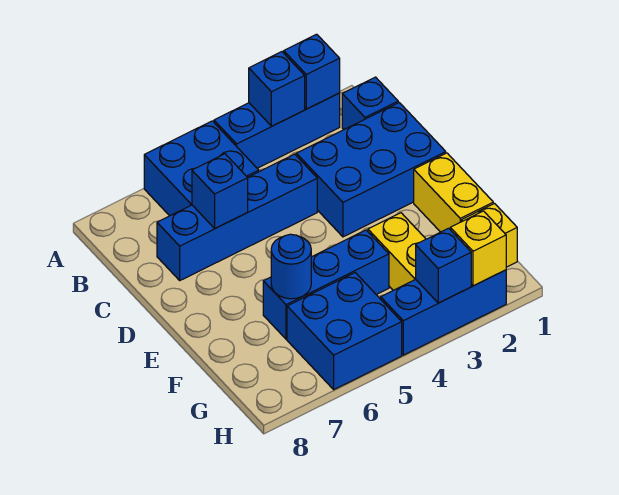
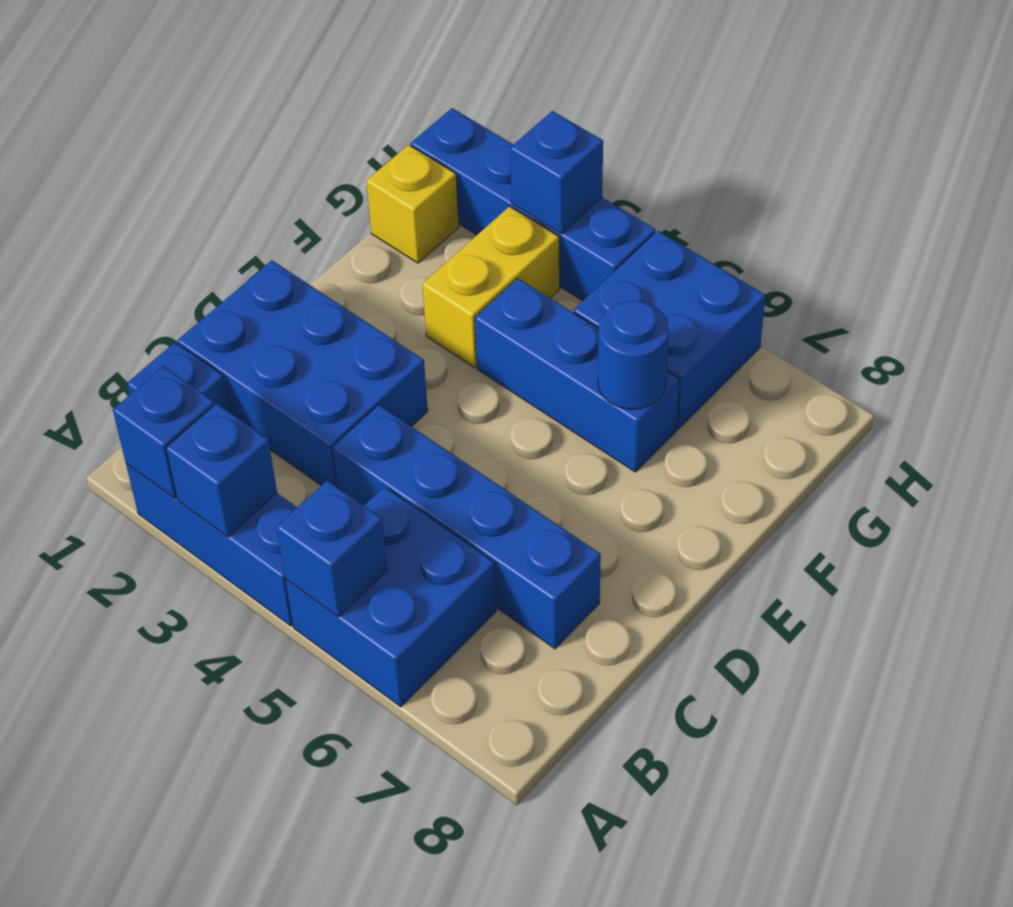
blue brick C6 level 2 -> blue brick A5 level 2
yellow brick E1:F1 level 1 -> none
blue brick H2:H4 level 1 -> blue brick H1:H4 level 1
yellow brick H2 level 2 -> none

